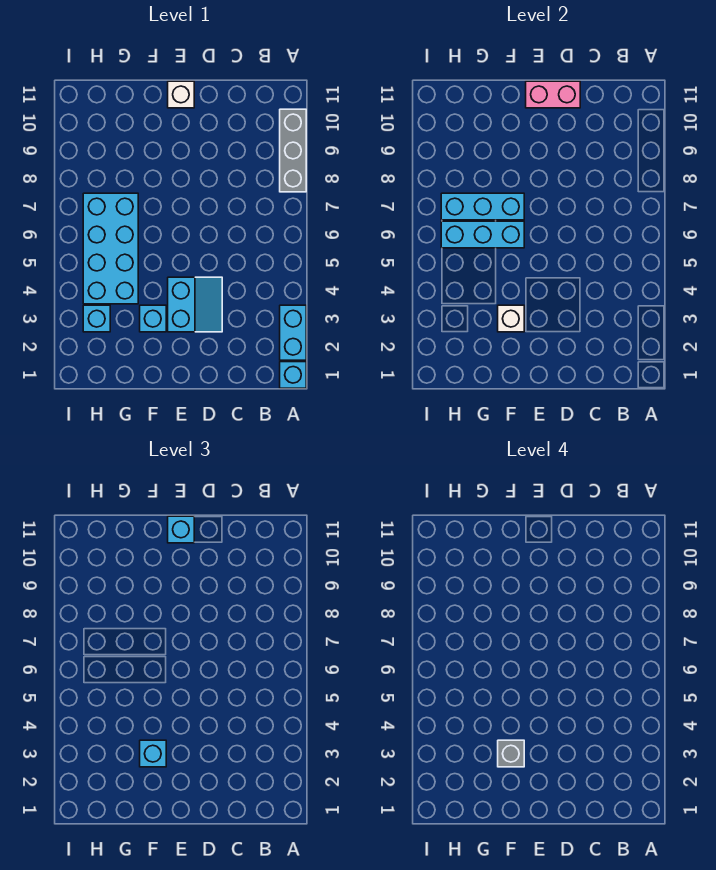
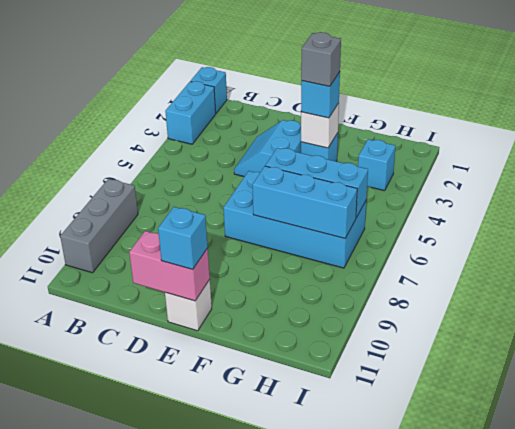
cyan brick G4:H7 level 1 -> cyan brick E6:H7 level 1

